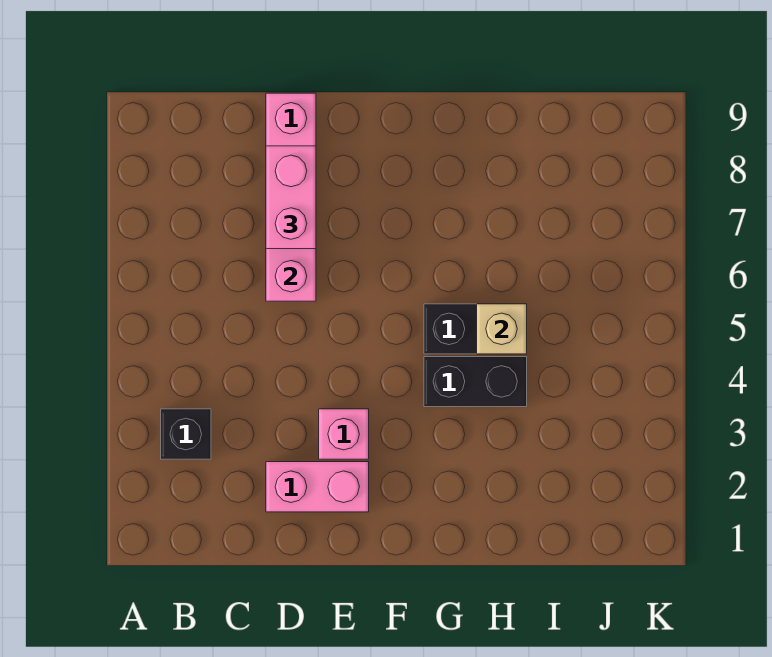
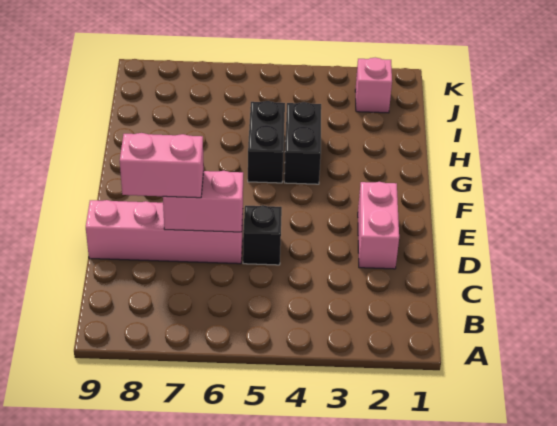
black brick B3 level 1 -> black brick D5 level 1
pink brick E3 level 1 -> pink brick J2 level 1
tan brick H5 level 2 -> none

